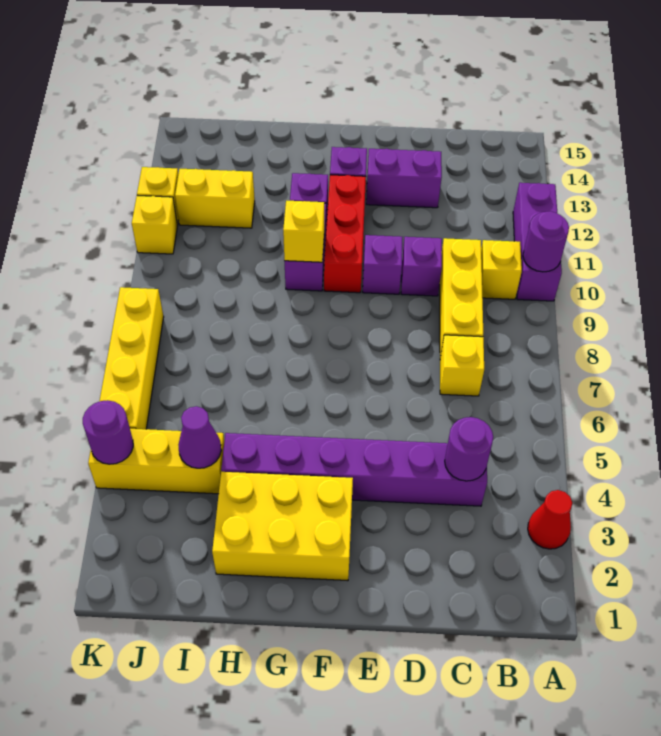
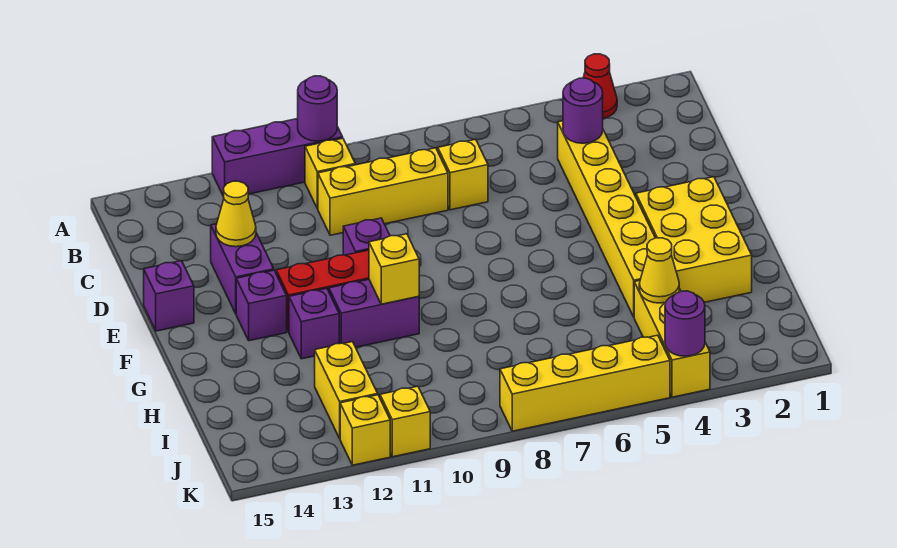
purple brick C4:H4 level 1 -> yellow brick C4:H4 level 1
purple brick D10 level 1 -> purple brick E15 level 1
none -> yellow cone D13 level 2
purple cone I4 level 2 -> yellow cone I4 level 2

